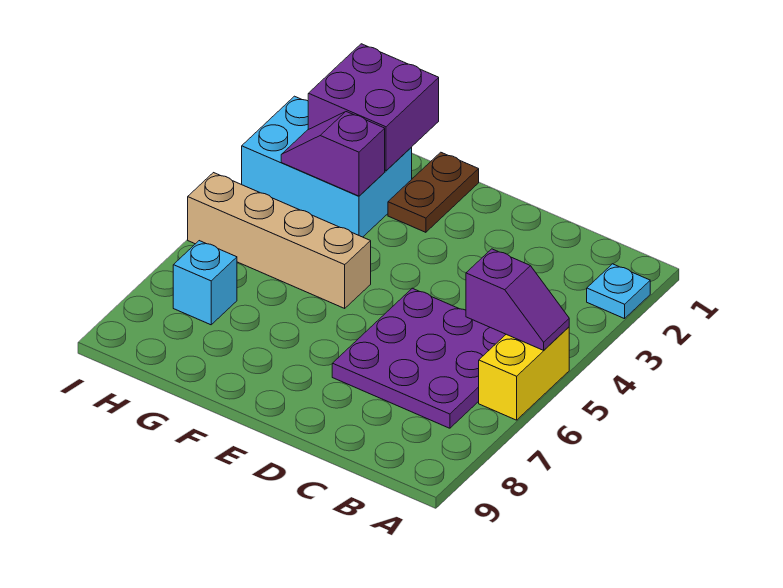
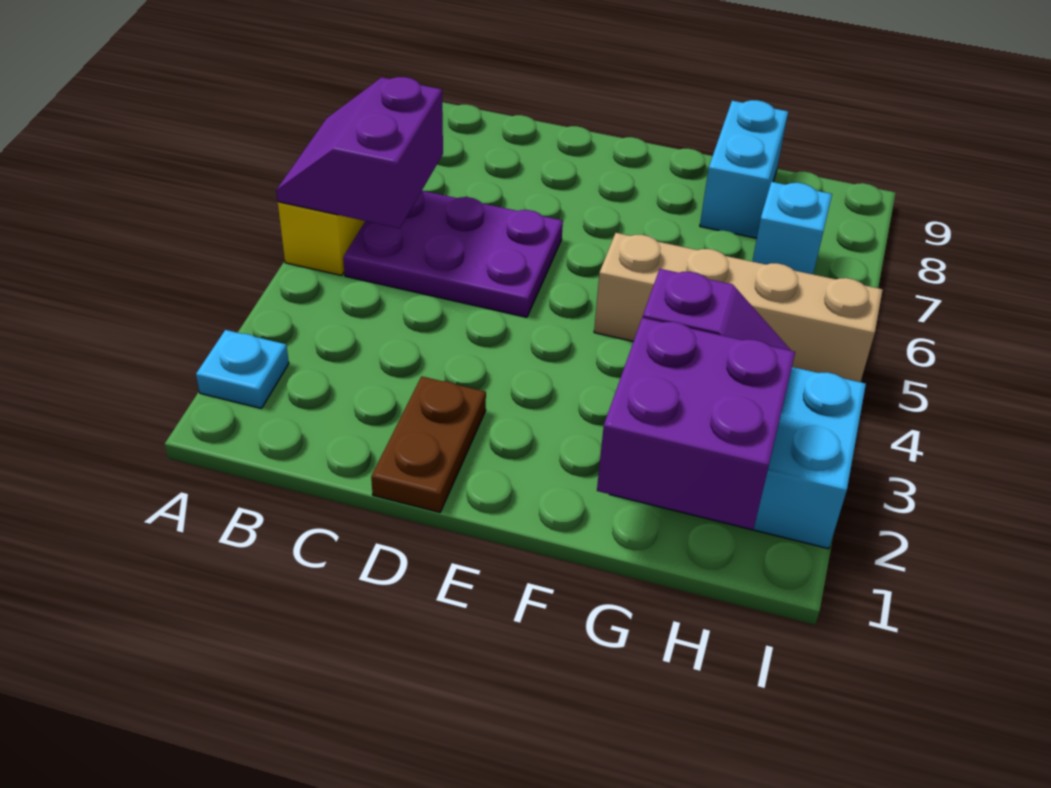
purple slope A5:B5 level 2 top B -> purple slope A5:B6 level 2 top B
purple plate B5:D7 level 1 -> purple plate B5:D6 level 1
brown plate F1:F2 level 1 -> brown plate D1:D2 level 1
none -> cyan brick G8:G9 level 1

